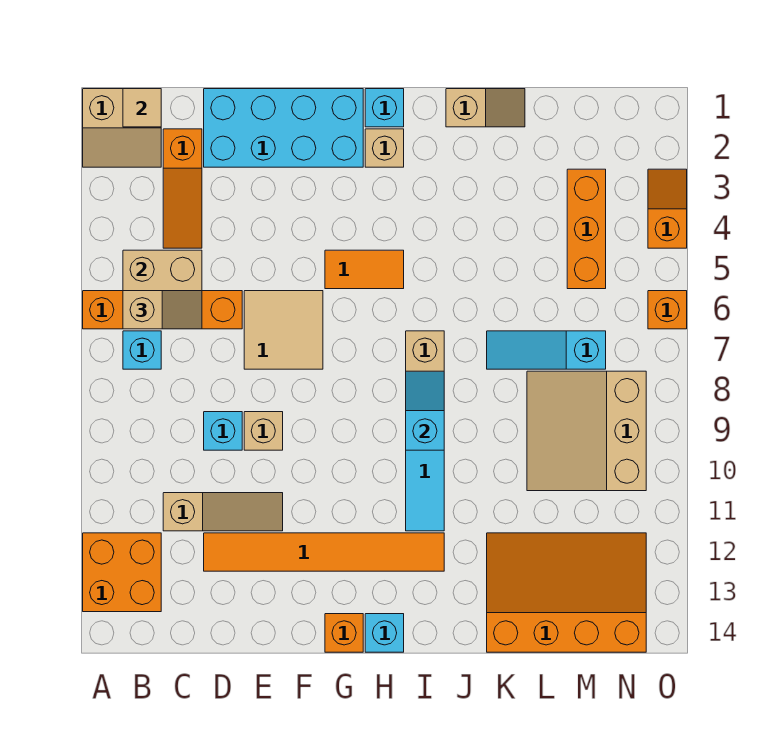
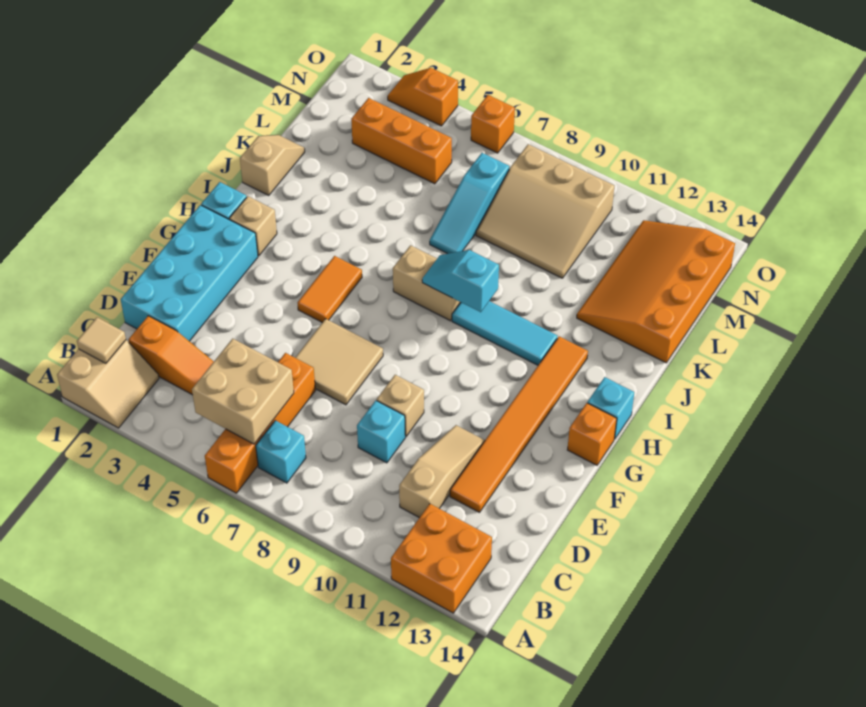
tan slope B6:C6 level 3 top B -> none

